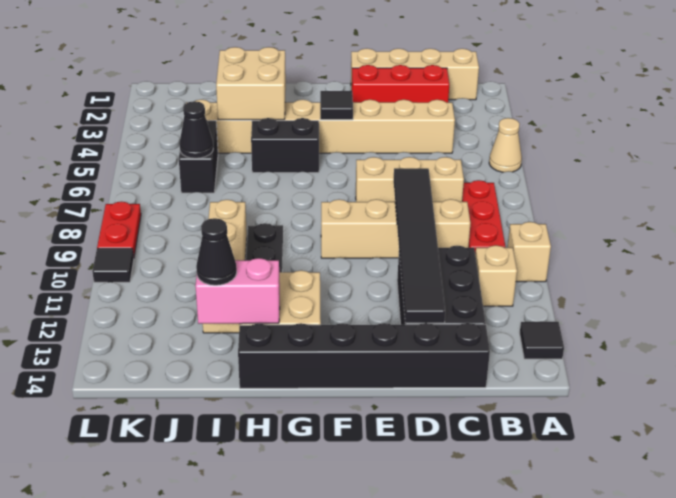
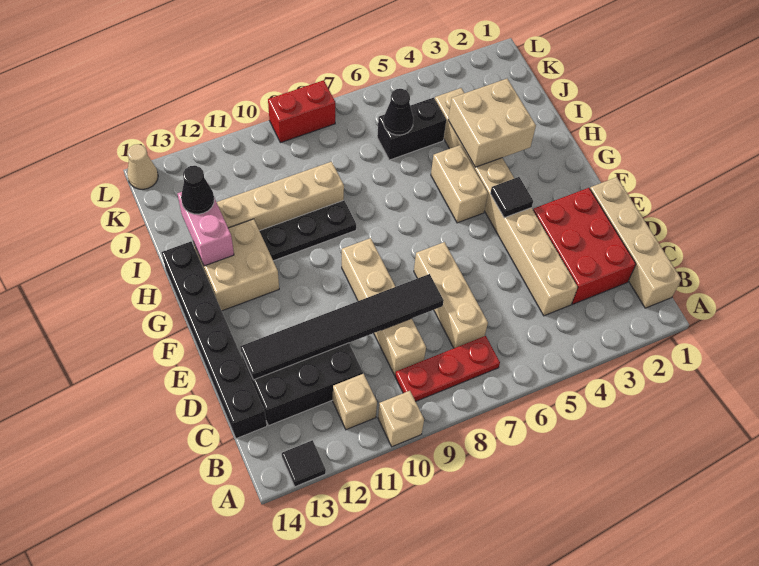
tan cone A5 level 1 -> tan cone L14 level 1
red brick C2:E2 level 1 -> red brick C2:E3 level 1
black brick G5:H5 level 1 -> tan brick G5:H5 level 1
red plate L8:L9 level 1 -> red brick L8:L9 level 1
black tile L10 level 1 -> none

